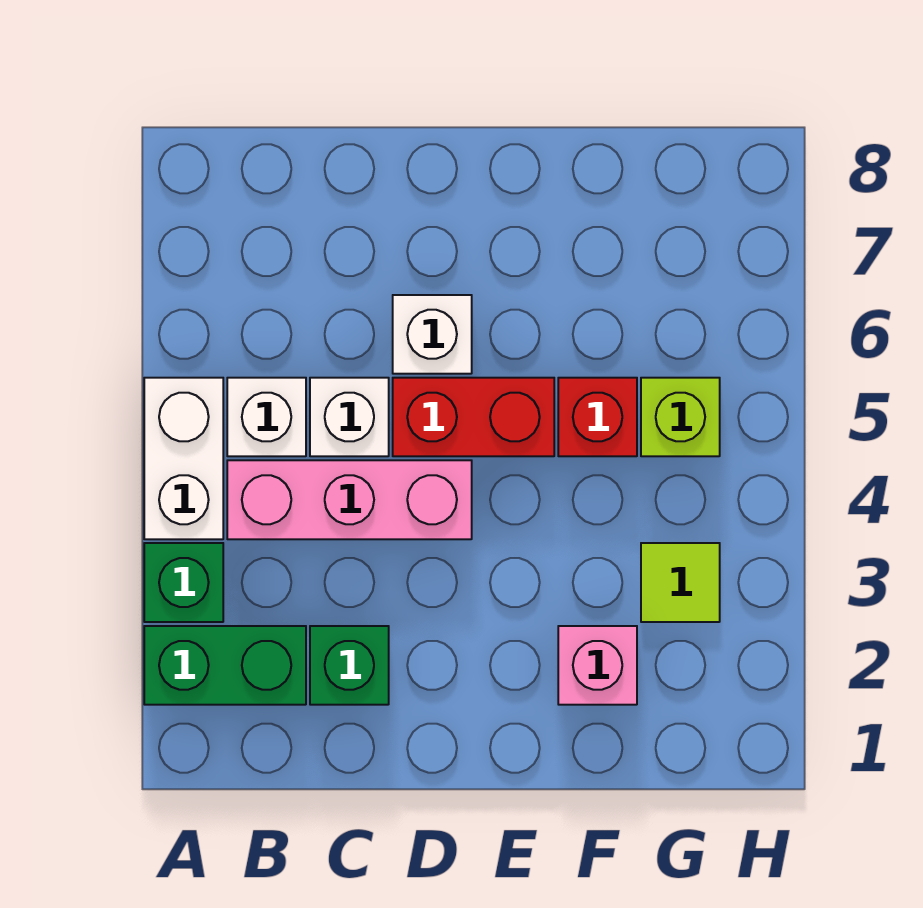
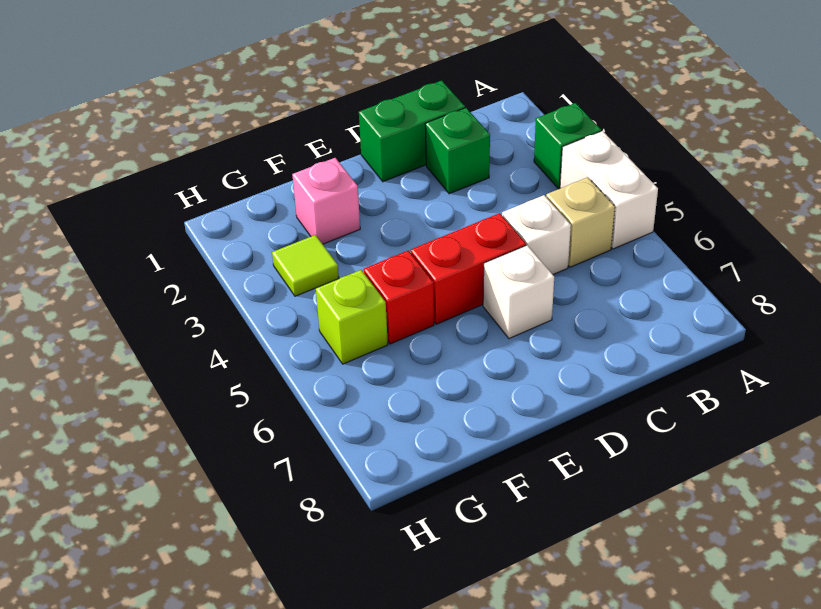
green brick A2:B2 level 1 -> green brick C1:D1 level 1
pink brick B4:D4 level 1 -> none
white brick B5 level 1 -> tan brick B5 level 1

